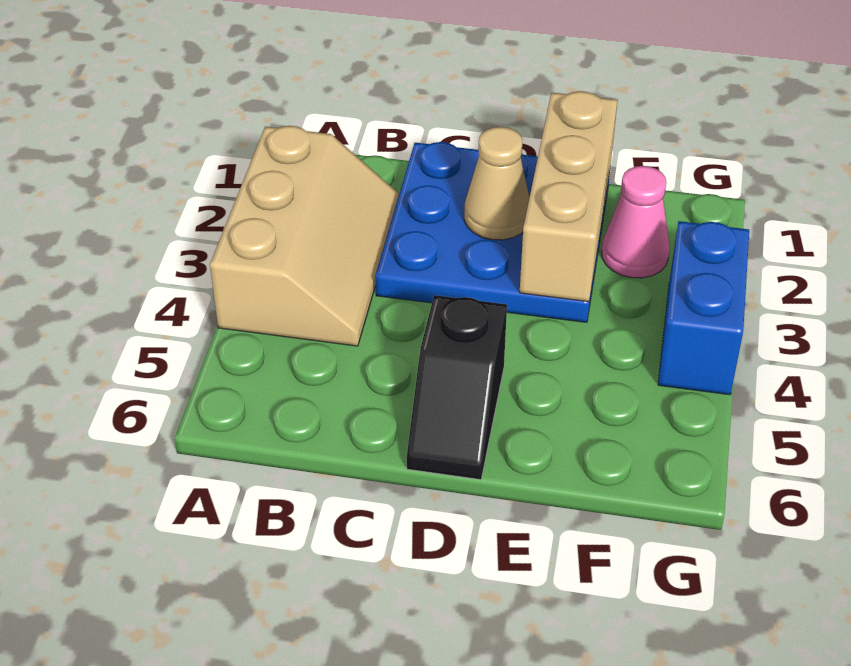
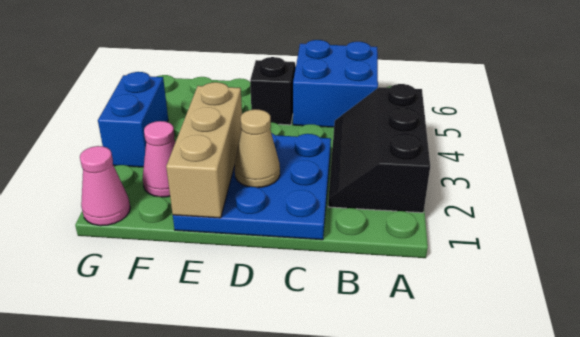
tan slope A2:B4 level 1 top A -> black slope A2:B4 level 1 top A
none -> blue brick B5:C6 level 1
none -> pink cone G1 level 1

